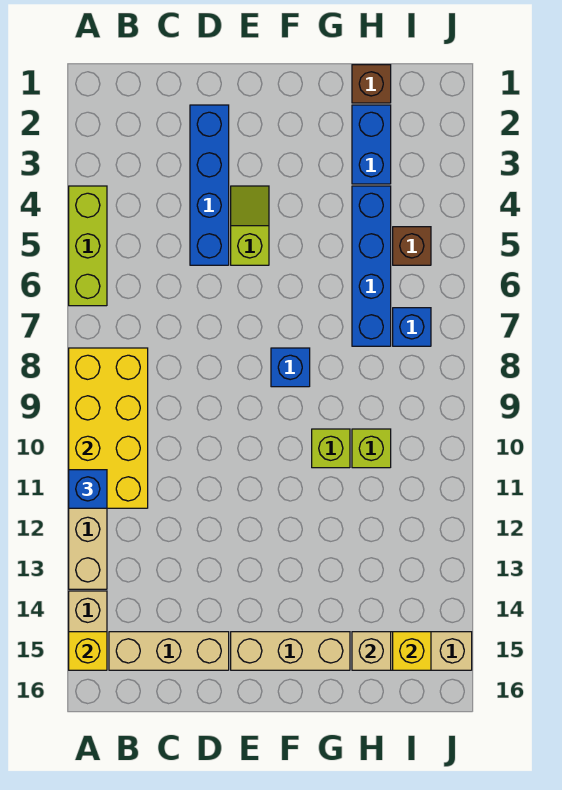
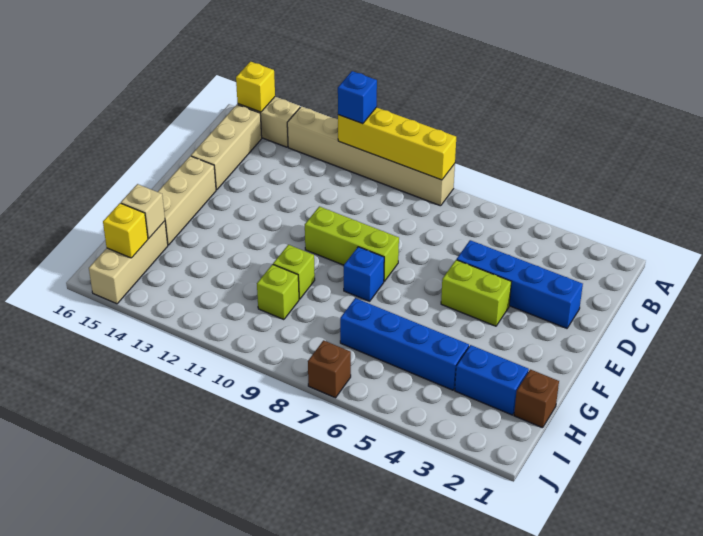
lime brick A4:A6 level 1 -> lime brick E8:E10 level 1
yellow brick A8:B11 level 2 -> yellow brick A8:A11 level 2
lime slope E4:E5 level 1 top 5 -> lime brick E4:E5 level 1
brown brick I5 level 1 -> brown brick J7 level 1
blue brick I7 level 1 -> none

